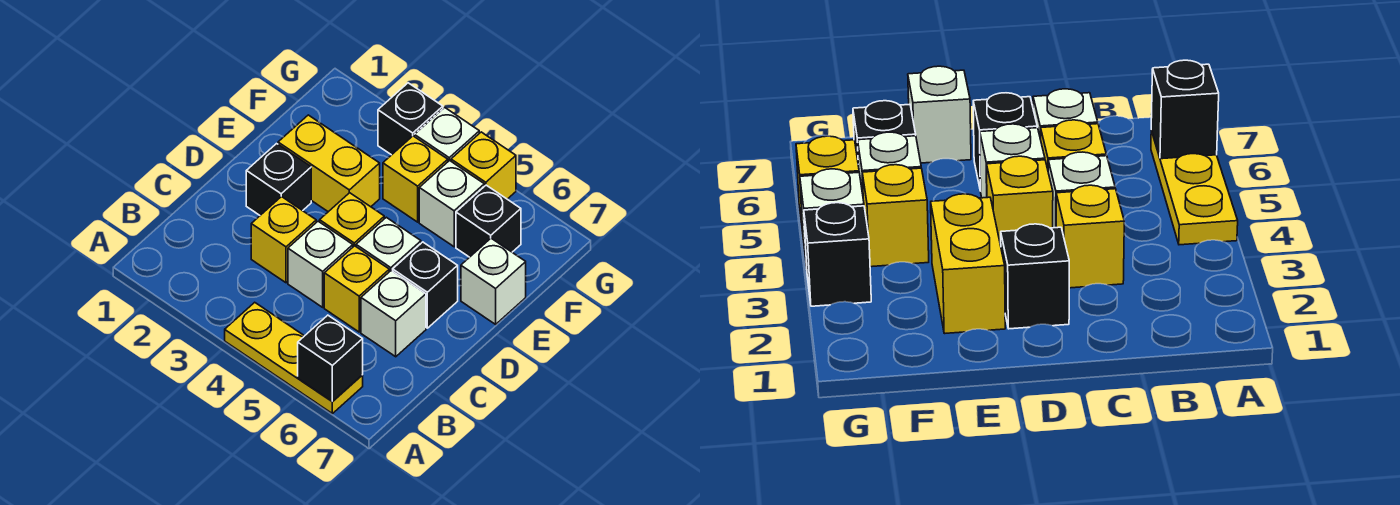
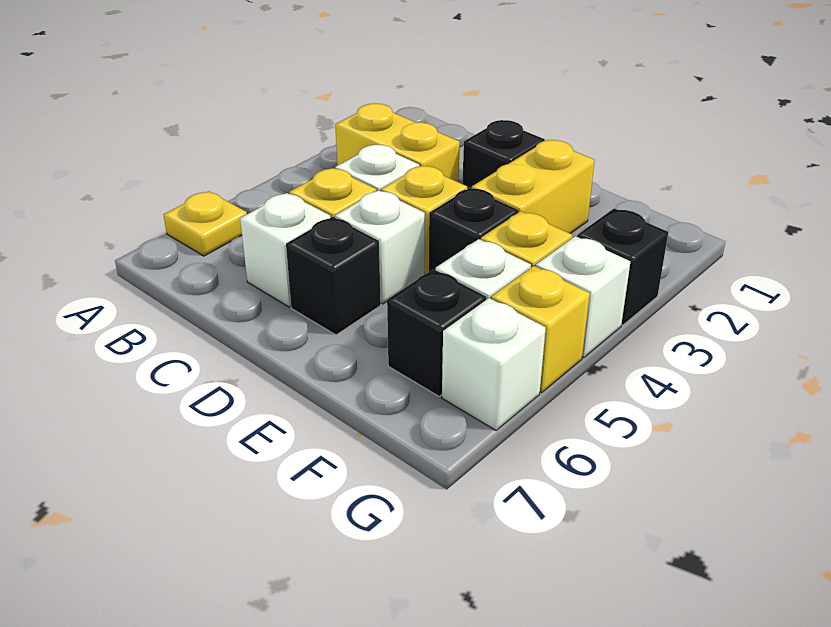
yellow plate A4:A6 level 1 -> yellow plate A6 level 1
black brick A6 level 2 -> black brick E4 level 1
yellow brick C3 level 1 -> yellow brick B3:C3 level 1
white brick E7 level 1 -> white brick G6 level 1

